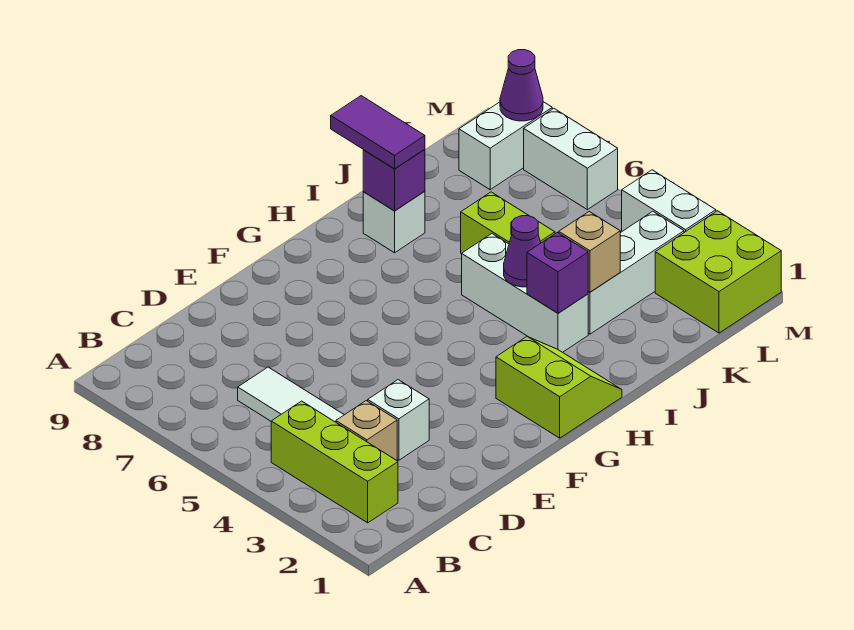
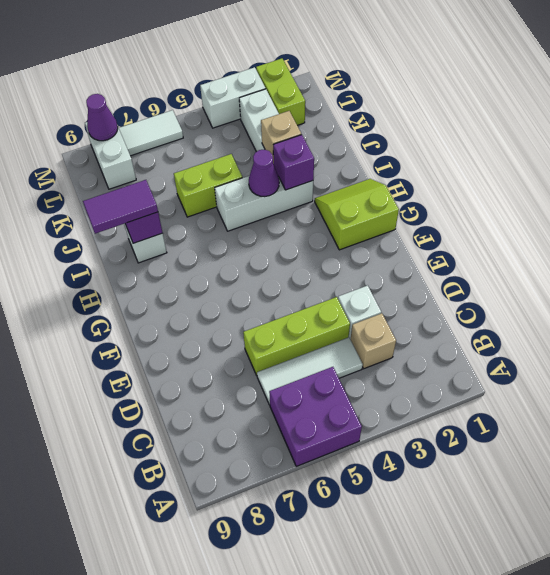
none -> purple brick A5:B6 level 1
lime brick B2:B4 level 1 -> lime brick D4:D6 level 1
lime brick L1:M2 level 1 -> lime brick L2:M2 level 1
white brick M6:M7 level 1 -> white tile M6:M7 level 1

